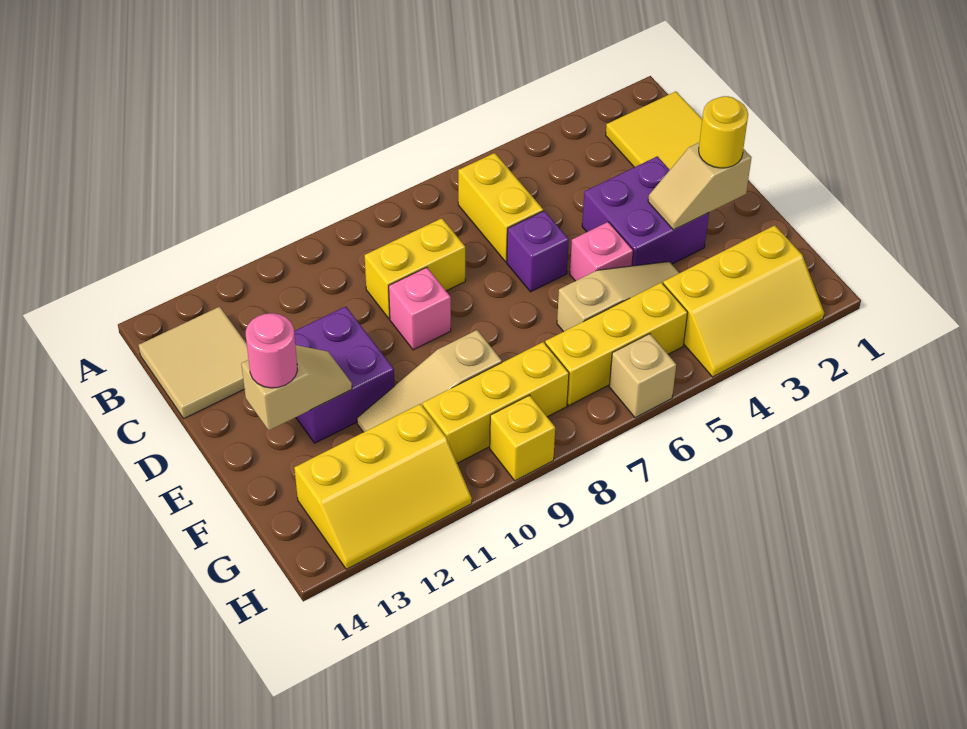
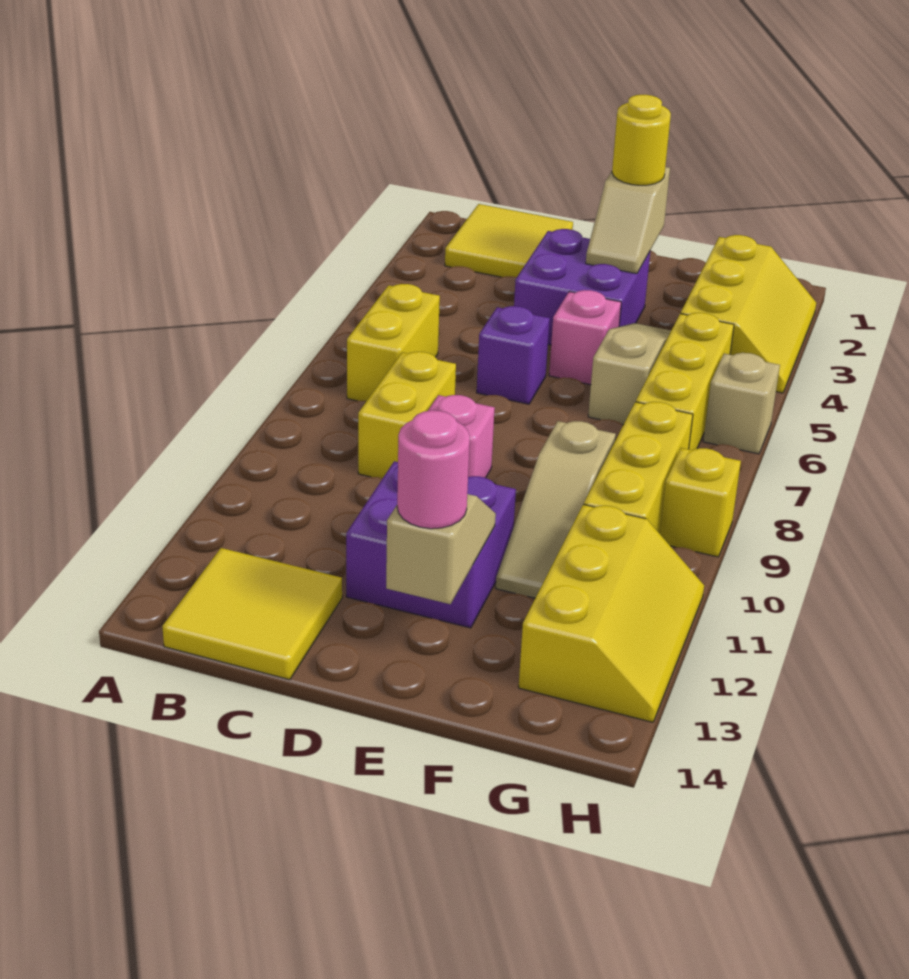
yellow brick B6:C6 level 1 -> yellow brick B6:B7 level 1
tan tile B13:C14 level 1 -> yellow tile B13:C14 level 1

